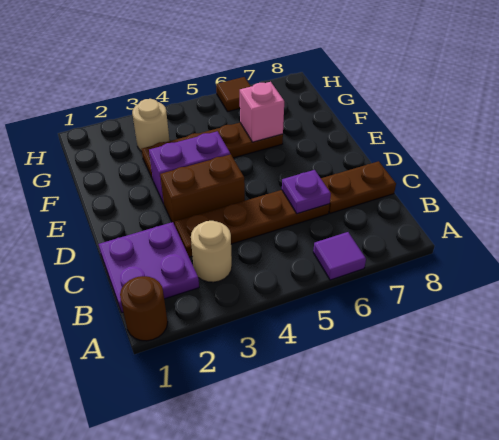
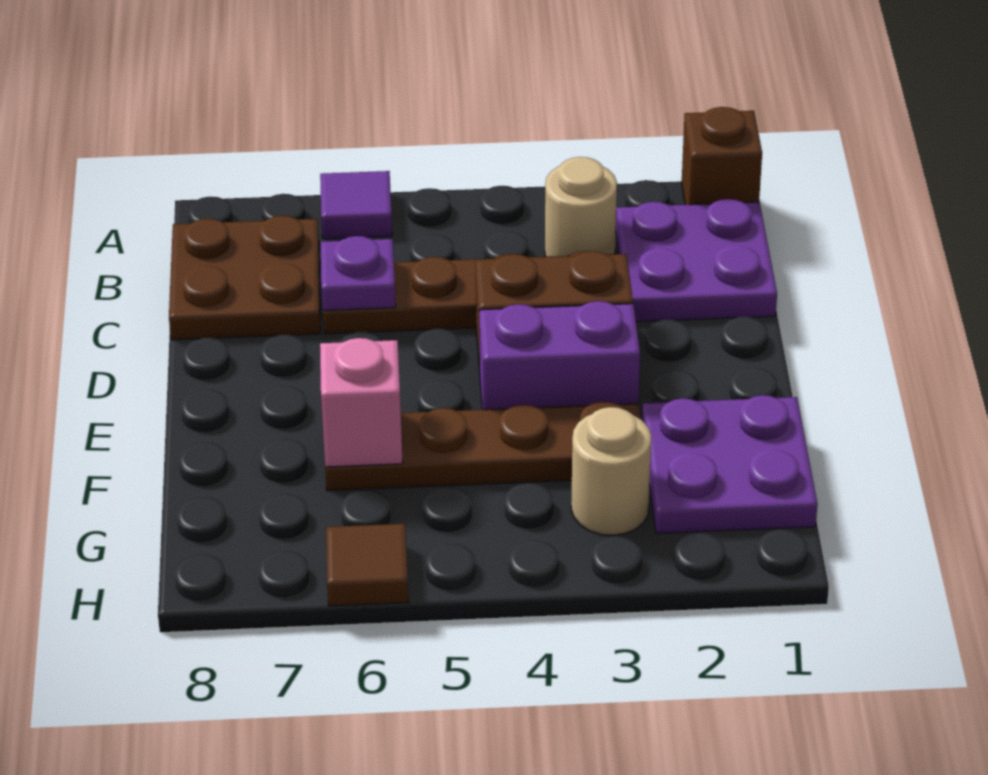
brown round brick A1 level 1 -> brown brick A1 level 1
brown plate C7:C8 level 1 -> brown plate B7:C8 level 1
none -> purple plate F1:G2 level 1

